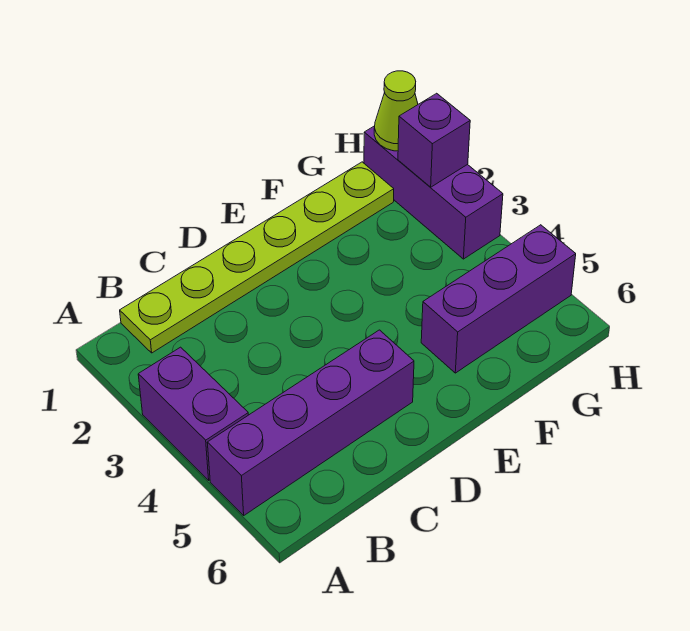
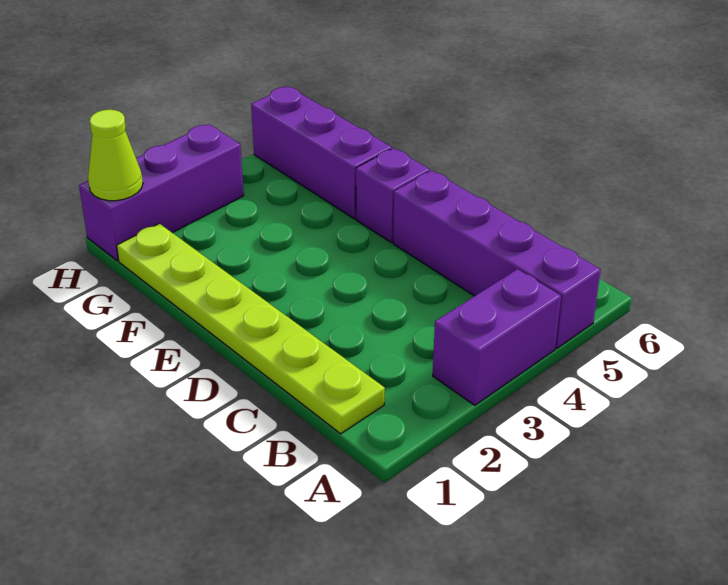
purple brick H2 level 2 -> purple brick E5 level 1

